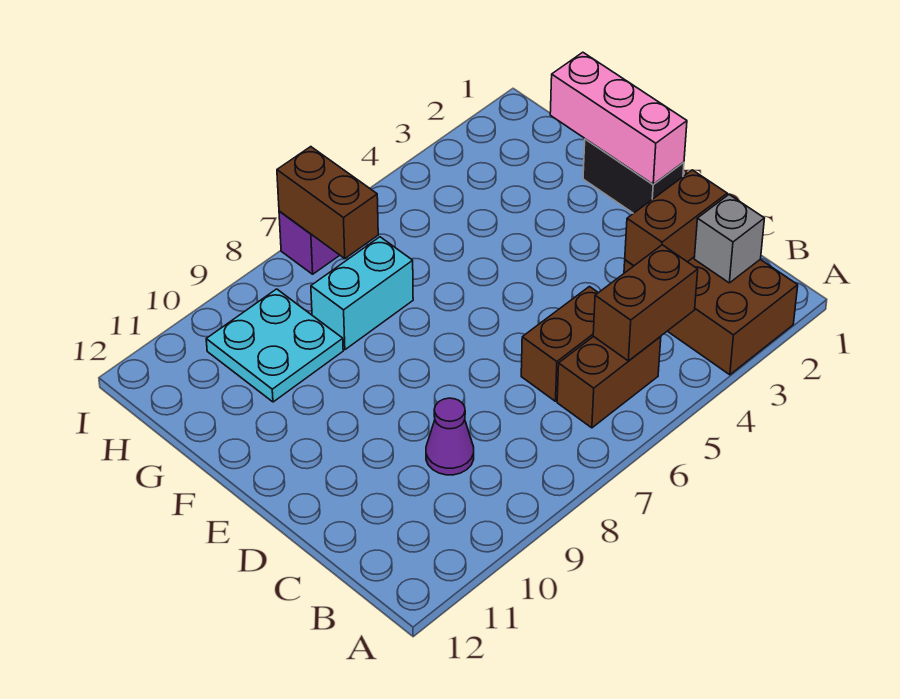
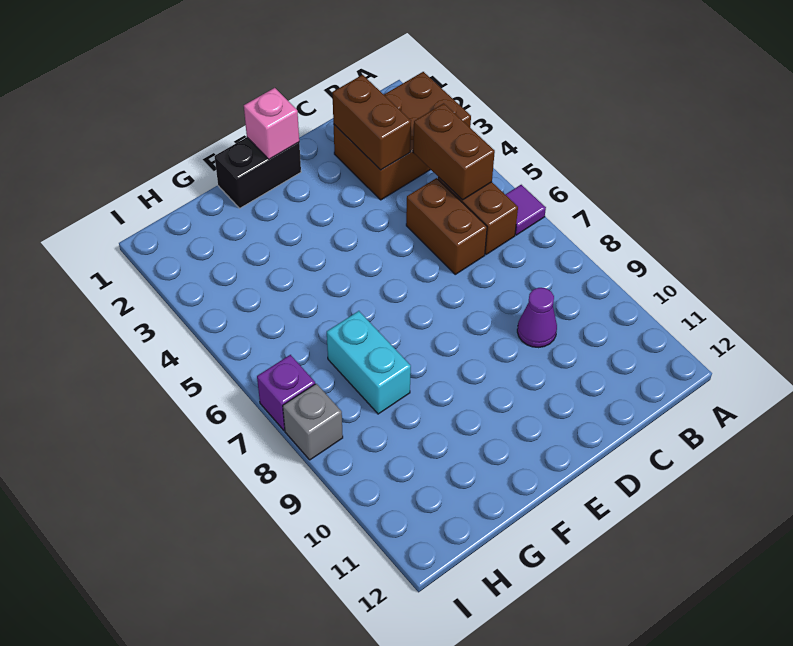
none -> purple tile A6 level 1
grey brick B2 level 2 -> grey brick I8 level 1
pink brick E1:G1 level 2 -> pink brick E1 level 2
cyan plate G9:H10 level 1 -> none
brown brick H7:I7 level 2 -> none

